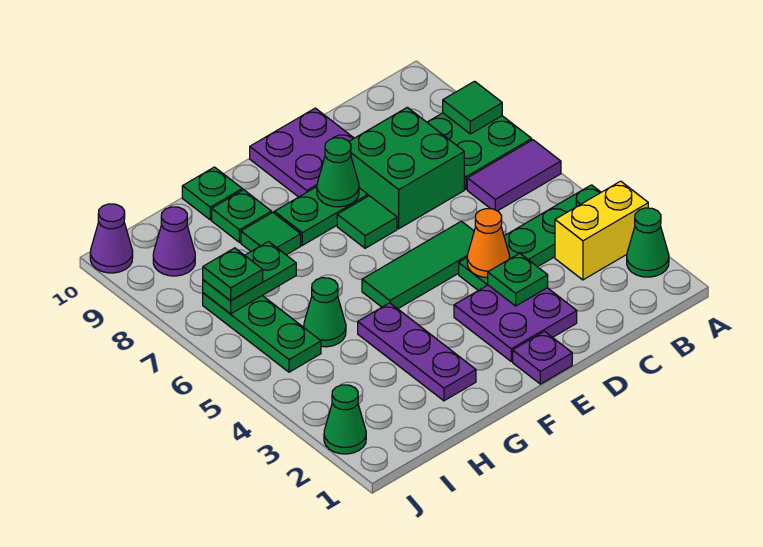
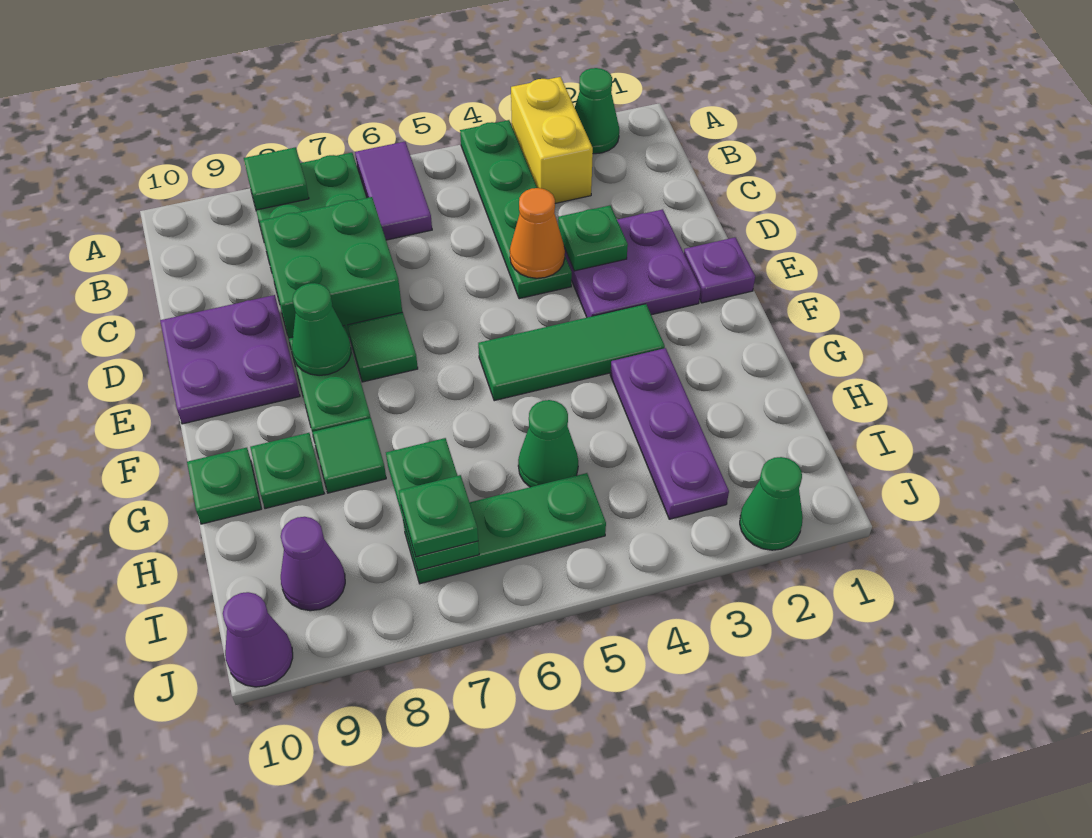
green tile D5:F5 level 1 -> green tile F3:F5 level 1
purple plate G2:G4 level 1 -> purple plate G3:I3 level 1

